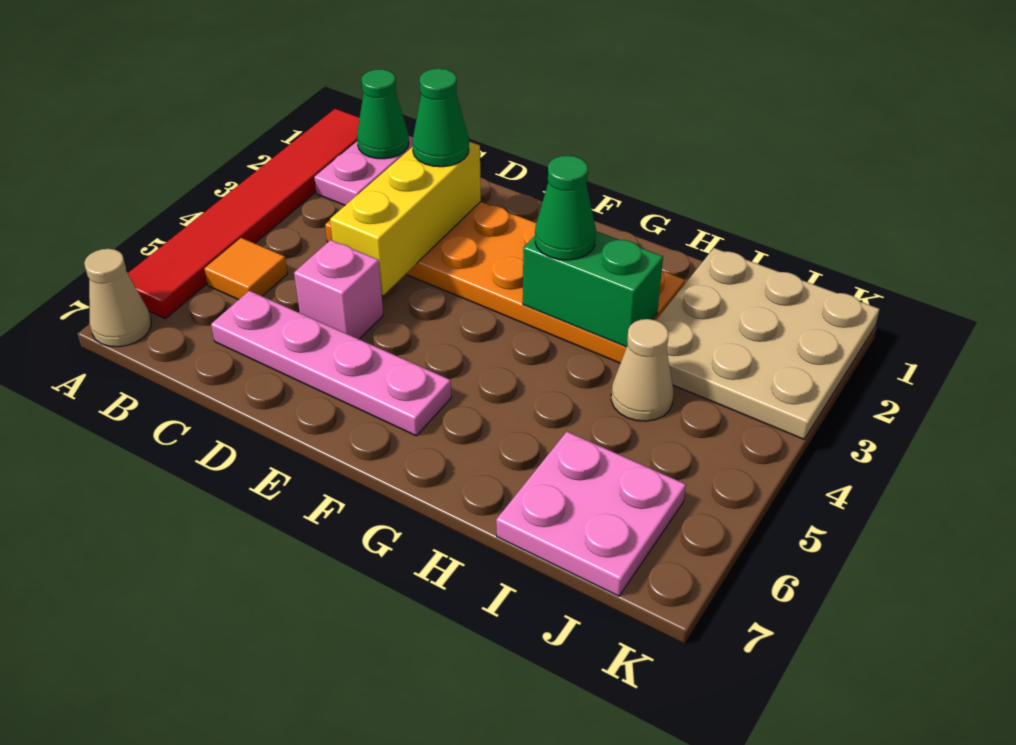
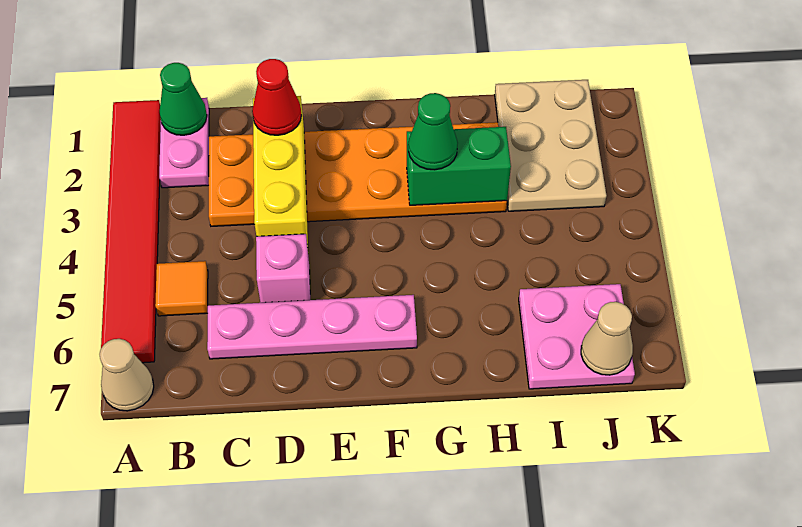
green cone D2 level 3 -> red cone D2 level 3
tan plate I1:K3 level 1 -> tan plate I1:J3 level 1
tan cone I4 level 1 -> tan cone J7 level 2

